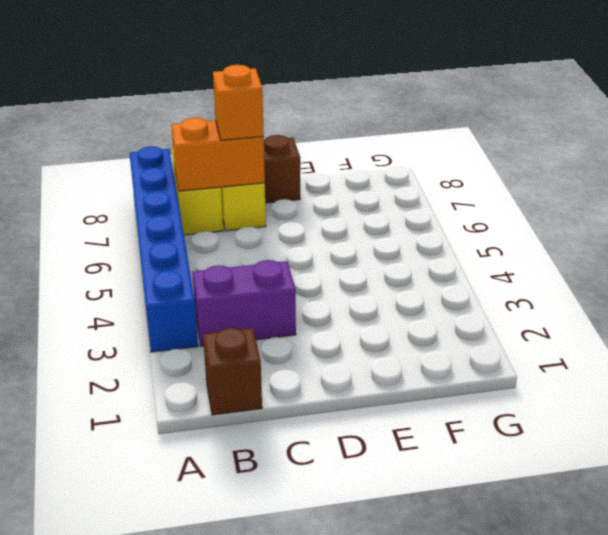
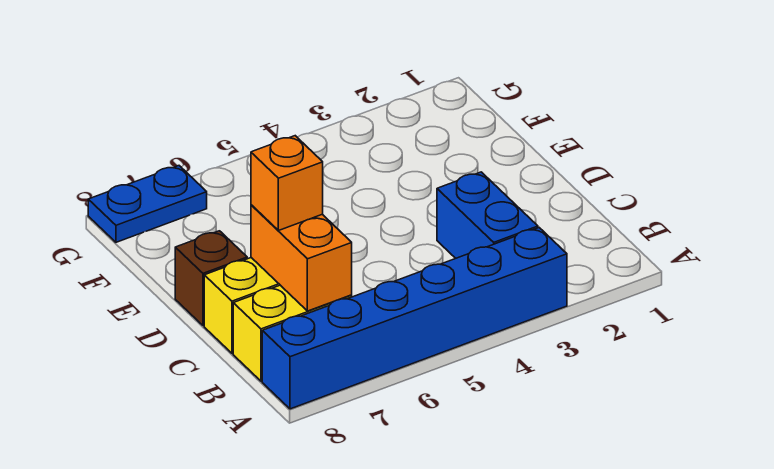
brown brick B1 level 1 -> none
purple brick B3:C3 level 1 -> blue brick B3:C3 level 1
none -> blue plate G7:G8 level 1

